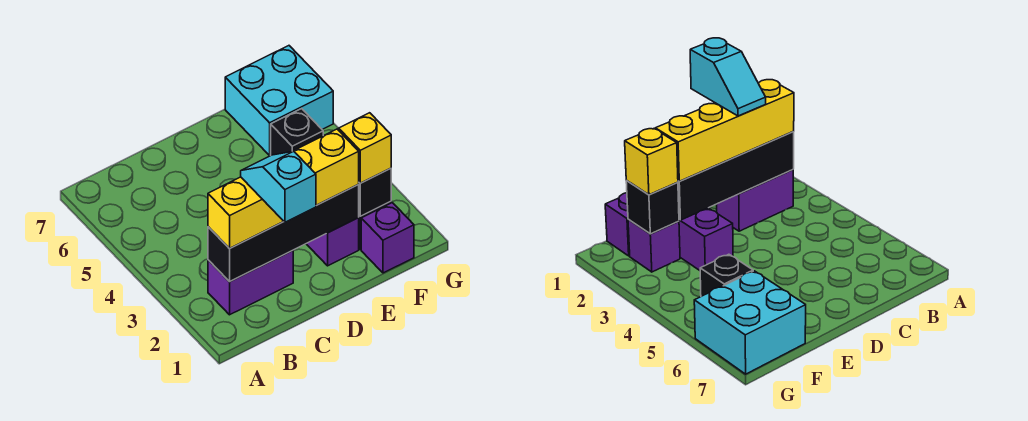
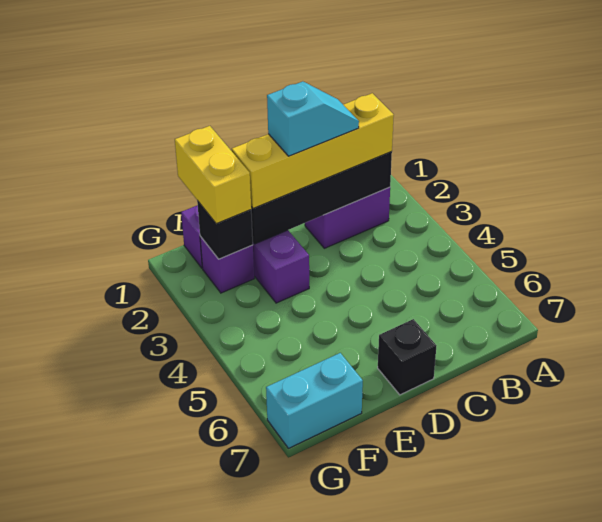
cyan slope C1:C2 level 4 top 1 -> cyan slope C2:D2 level 4 top D
yellow brick F2 level 3 -> yellow brick F1:F2 level 3
black brick F5 level 1 -> black brick D7 level 1
cyan brick F6:G7 level 1 -> cyan brick F7:G7 level 1

